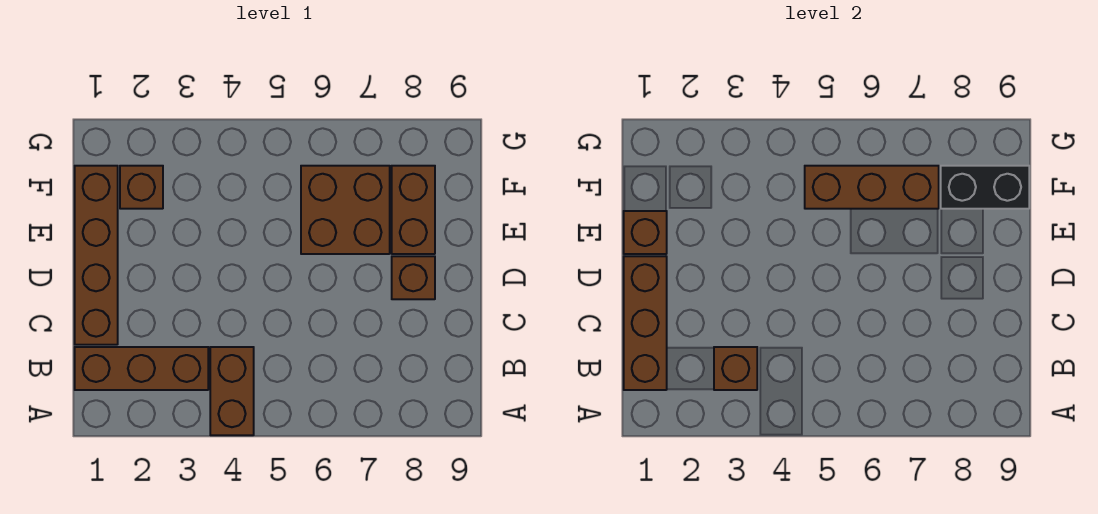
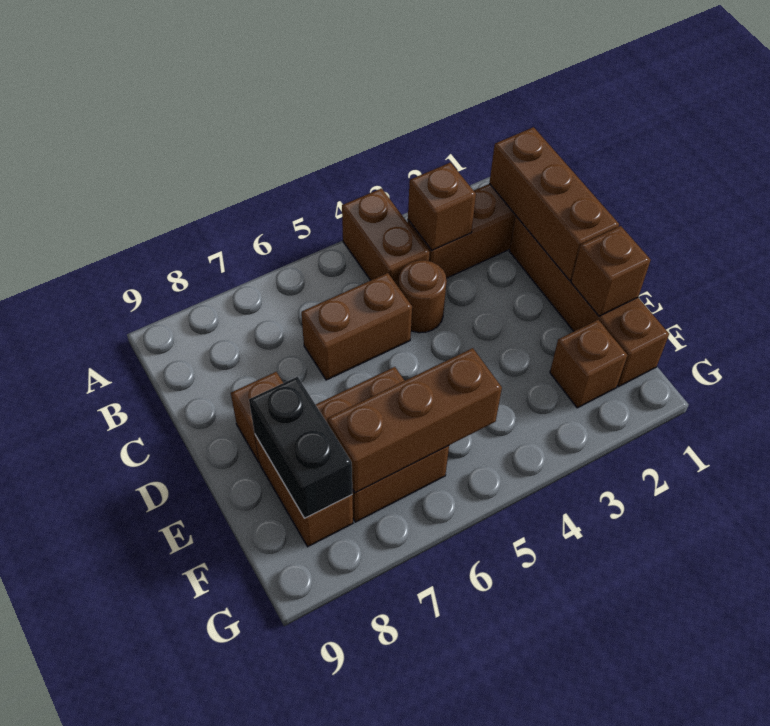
none -> brown round brick C4 level 1
none -> brown brick C5:C6 level 1
black brick F8:F9 level 2 -> black brick E8:F8 level 2

